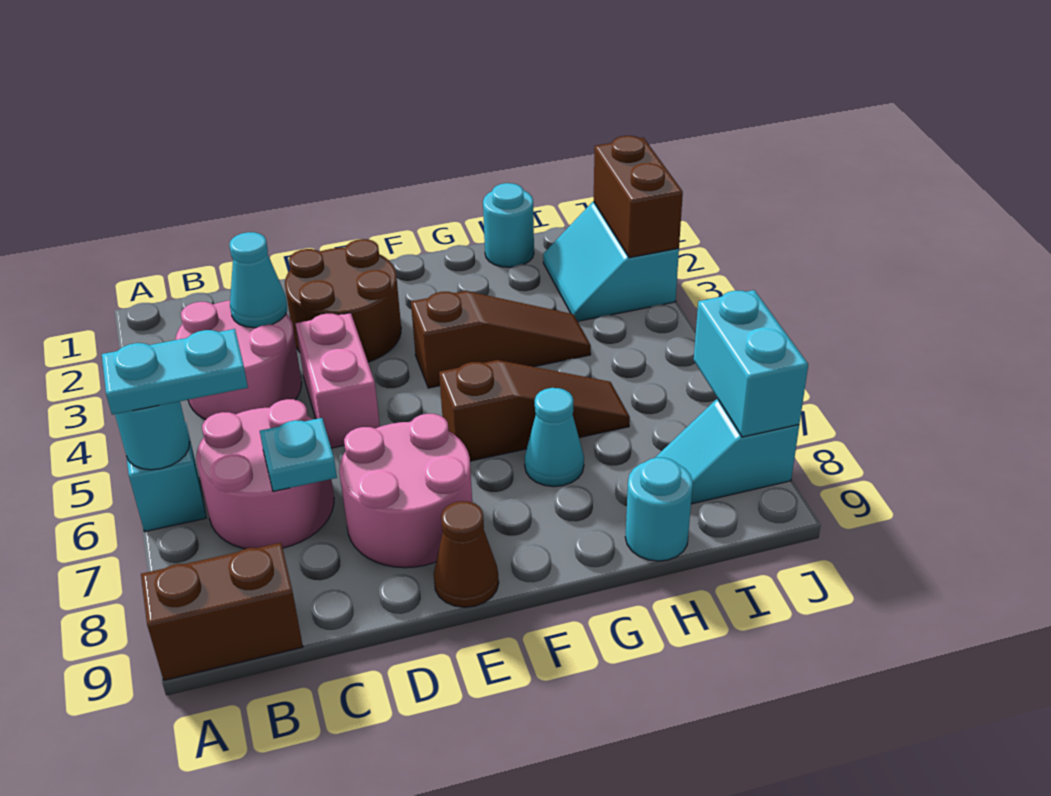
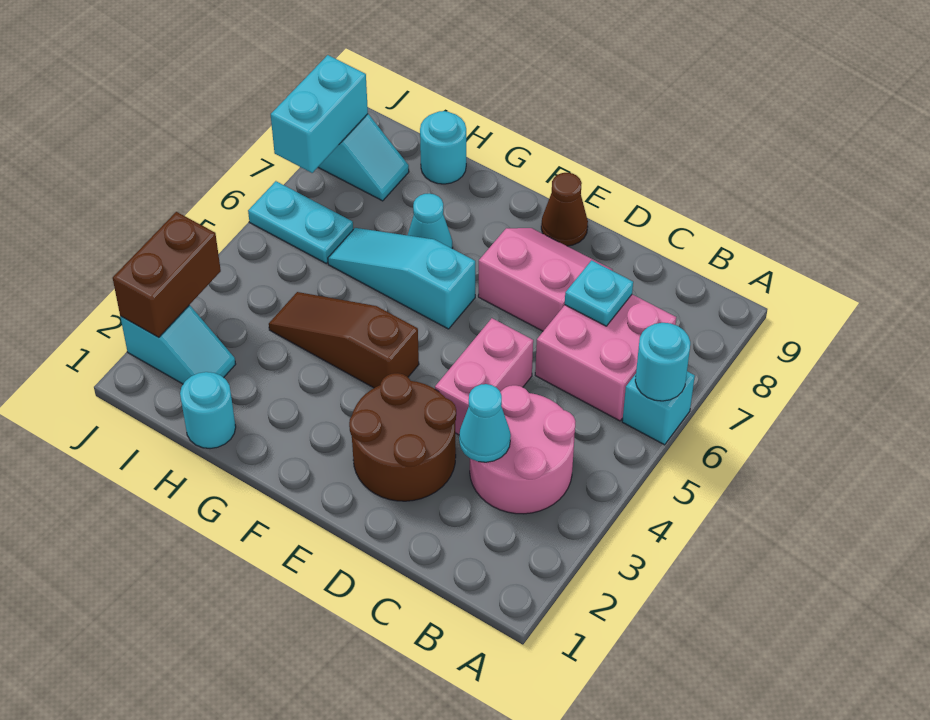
cyan plate A6:B6 level 3 -> cyan plate I6:J6 level 1
brown brick A9:B9 level 1 -> none
pink round brick B6:C7 level 1 -> pink brick B6:C7 level 1
pink round brick D7:E8 level 1 -> pink slope D7:E8 level 1 top 7
brown slope F6:H6 level 1 top F -> cyan slope F6:H6 level 1 top F
cyan slope I2:J3 level 1 top J -> cyan slope I2:J2 level 1 top J

